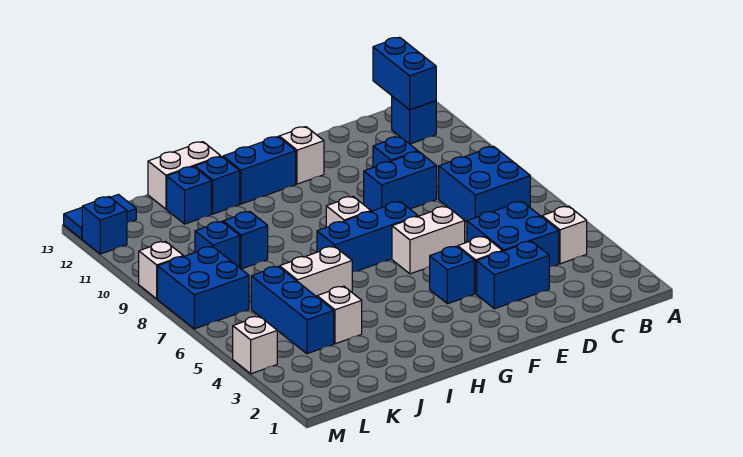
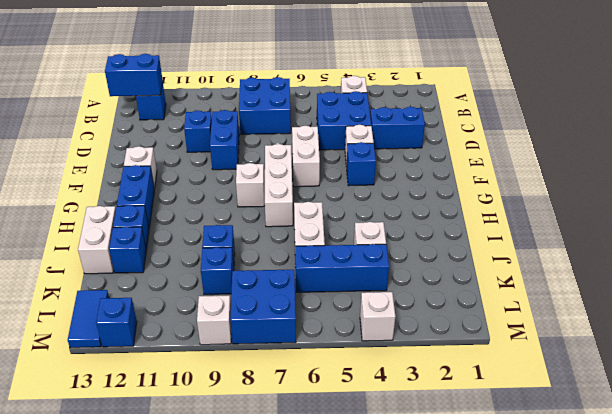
blue brick D3:E3 level 1 -> blue brick D2:D3 level 1
blue brick F7:H7 level 1 -> white brick F7:H7 level 1

